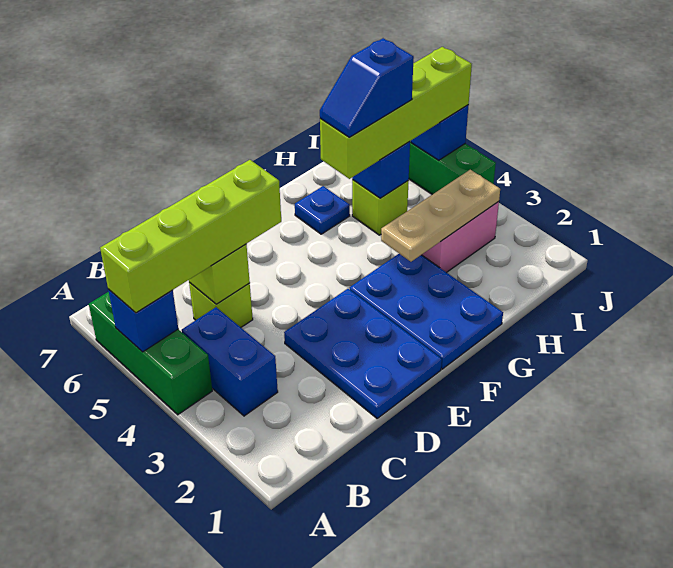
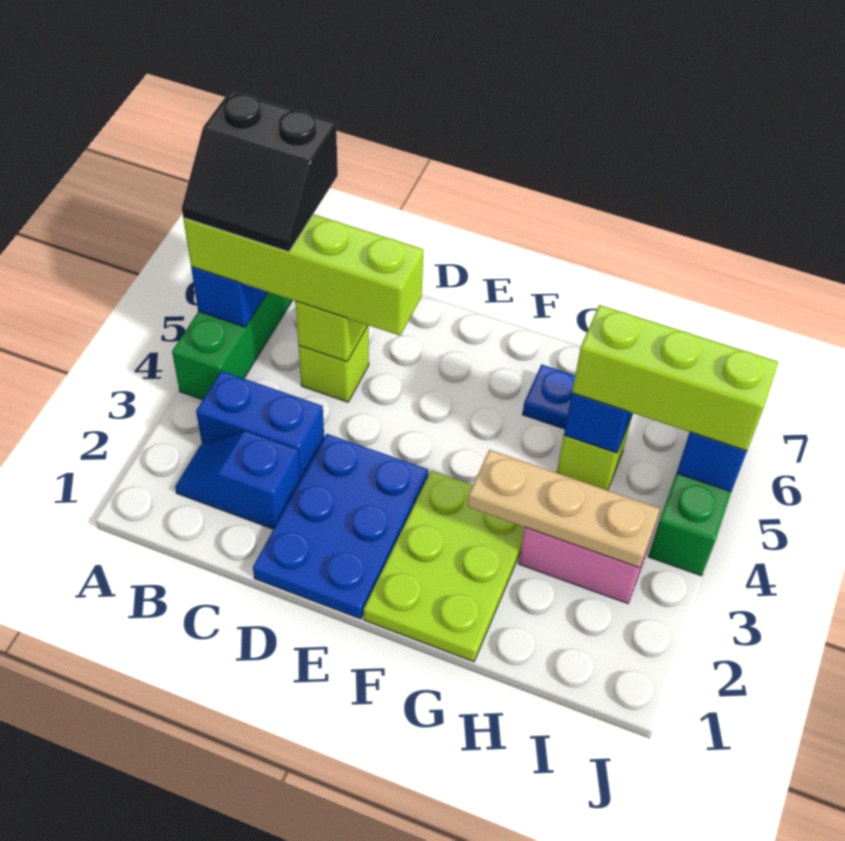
none -> black slope A5:B6 level 4 top 6
blue brick B3:B4 level 1 -> blue brick B3:C3 level 1
blue plate F1:G3 level 1 -> lime plate F1:G3 level 1
lime brick G5:J5 level 3 -> lime brick H5:J5 level 3
blue slope G5:H5 level 4 top H -> blue slope B2:C2 level 1 top C

